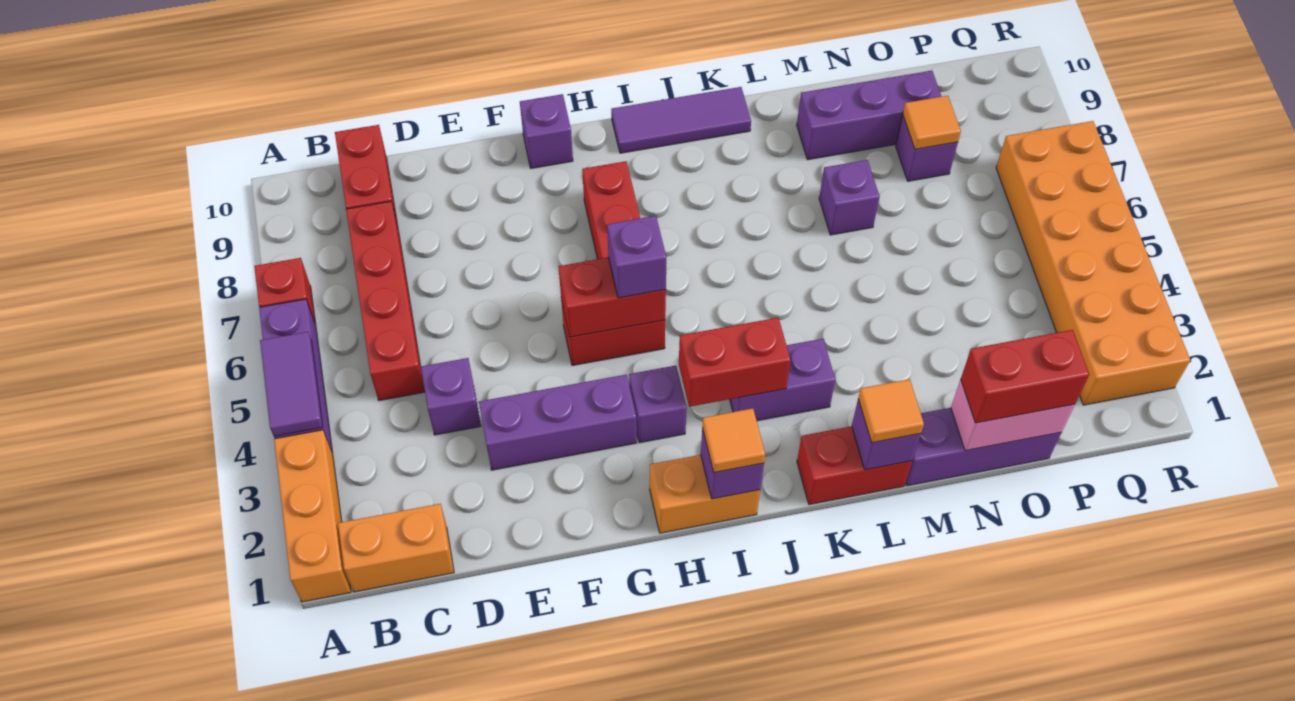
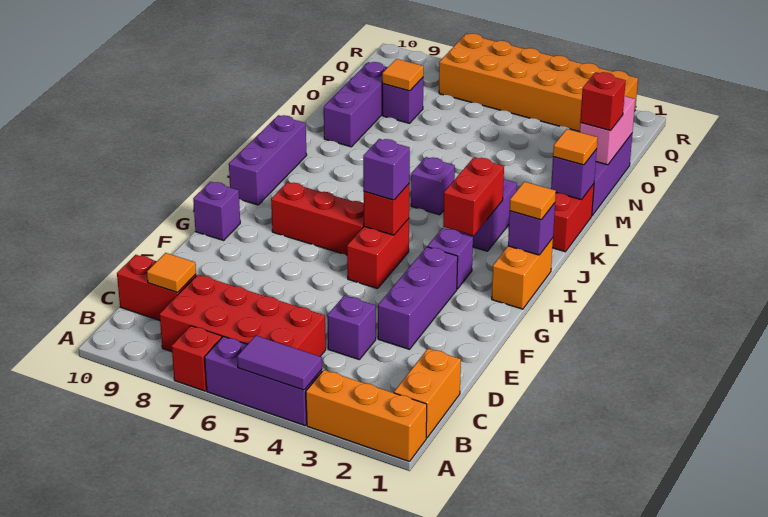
red brick C5:C8 level 1 -> red brick B5:C8 level 1
none -> orange tile C9 level 2
red brick G5:H5 level 2 -> red brick H5 level 2
purple tile I10:K10 level 1 -> purple brick I10:K10 level 1
purple brick M7 level 1 -> purple brick K5 level 1
red brick N1:O1 level 3 -> red brick N1 level 3

